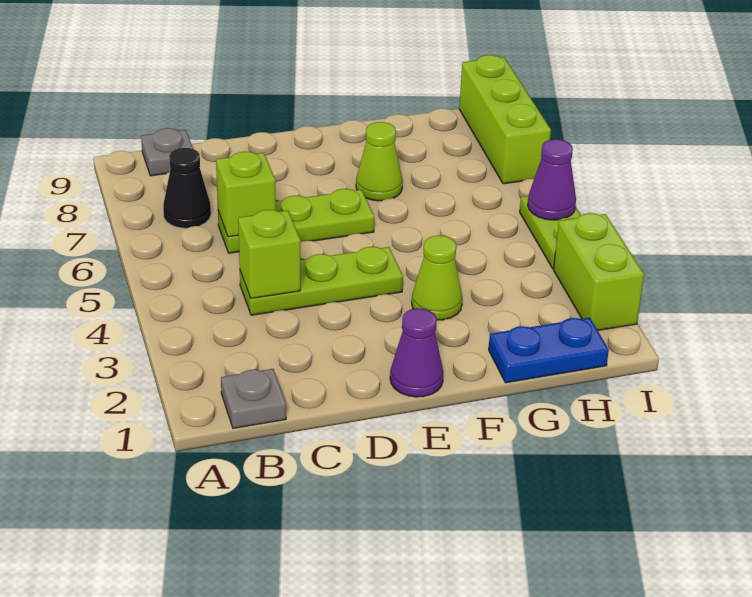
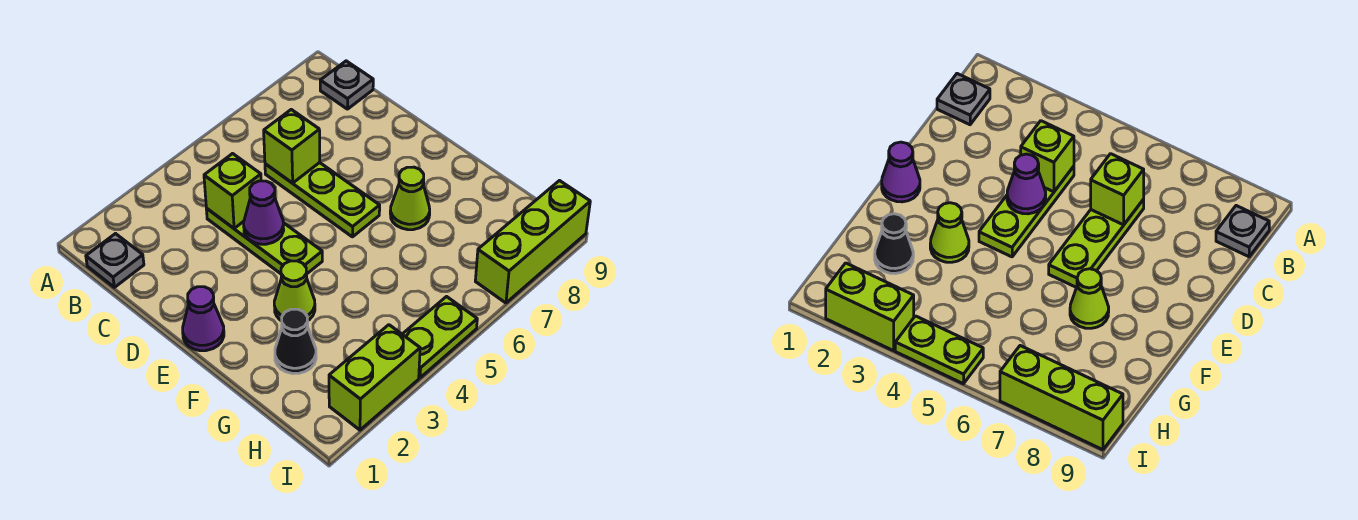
black cone B7 level 1 -> black cone G2 level 1
blue plate G1:H1 level 1 -> none
purple cone I5 level 2 -> purple cone D4 level 2

